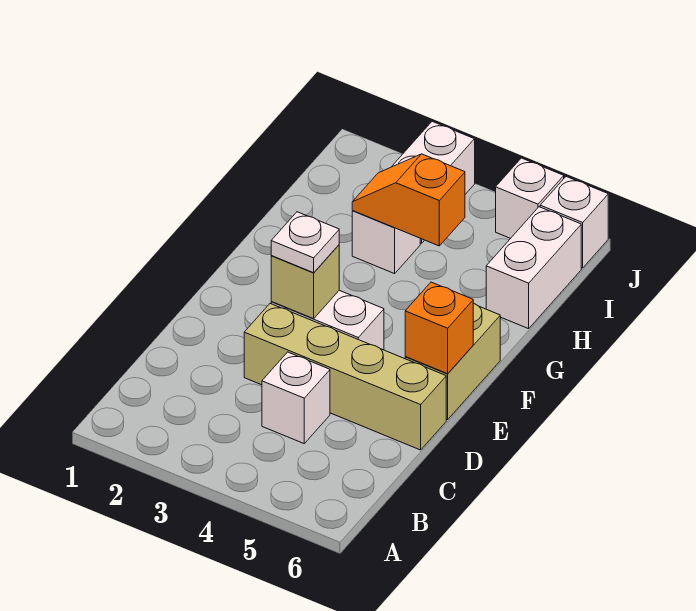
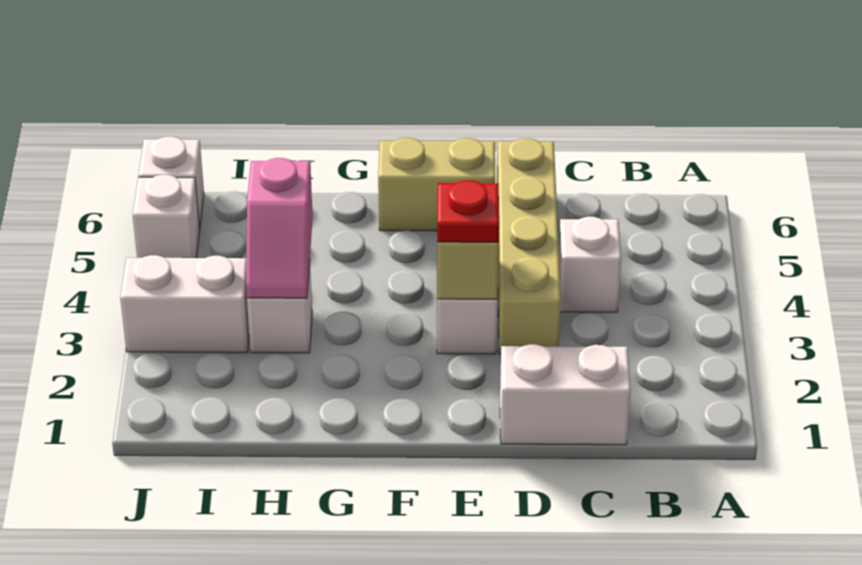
white plate E3 level 3 -> red plate E3 level 3
orange brick E6 level 2 -> none
orange slope H3:H4 level 2 top 4 -> pink slope H3:H4 level 2 top 4
white brick H6:I6 level 1 -> white brick C1:D1 level 1

